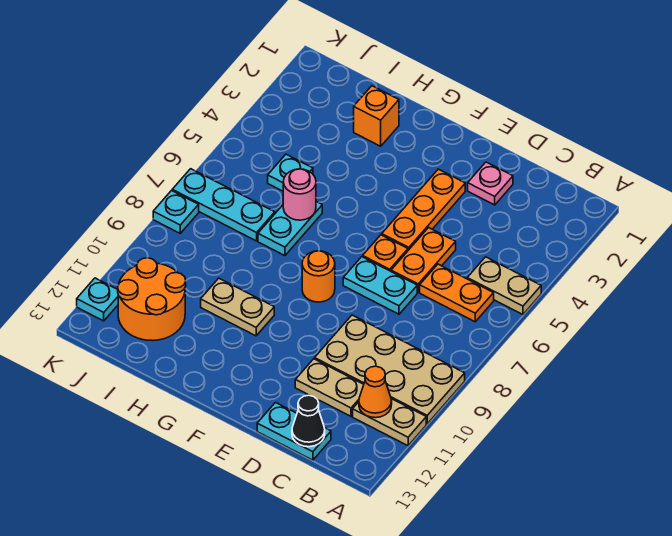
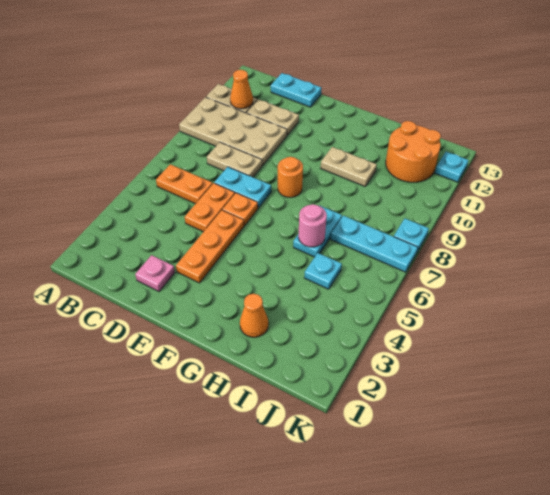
tan plate A5:B5 level 1 -> tan plate C8:D8 level 1
black cone C13 level 2 -> none
orange brick H2 level 1 -> orange cone H2 level 1

